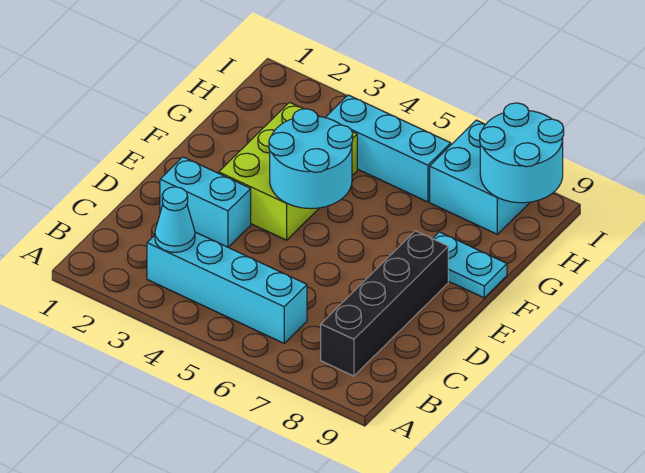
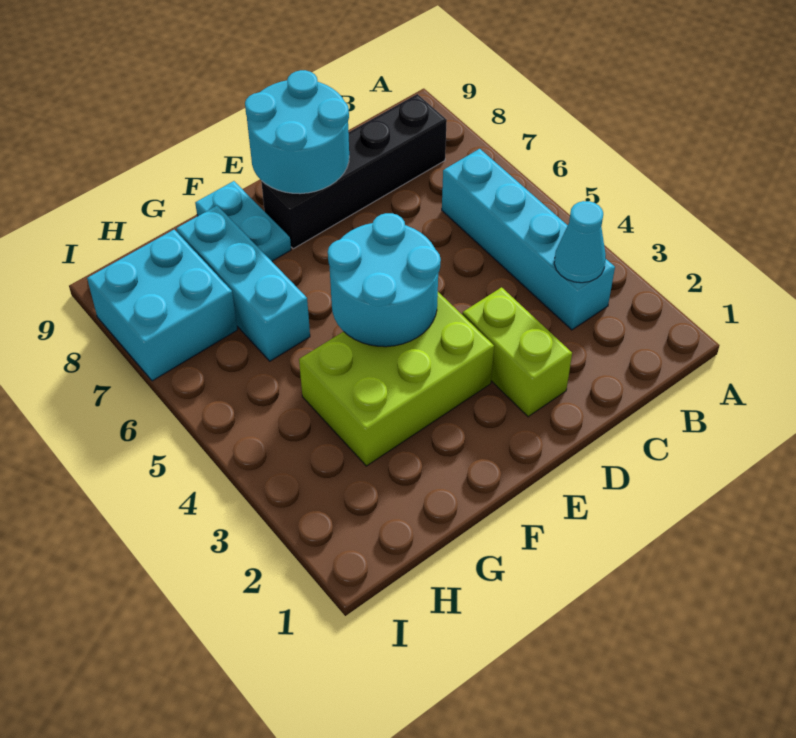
cyan brick D2:D3 level 1 -> lime brick D2:D3 level 1
cyan brick H4:H6 level 1 -> cyan brick G6:G8 level 1
cyan round brick H8:I9 level 2 -> cyan round brick D8:E9 level 2

